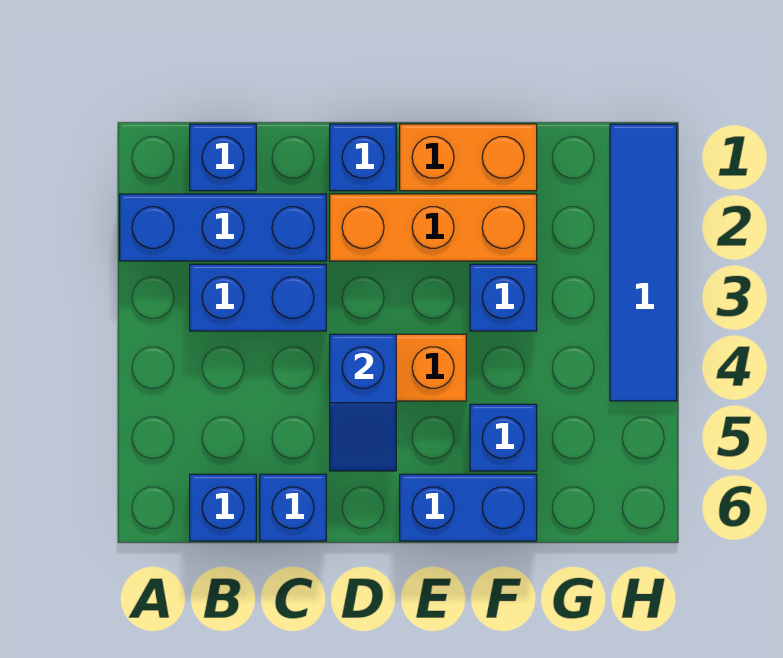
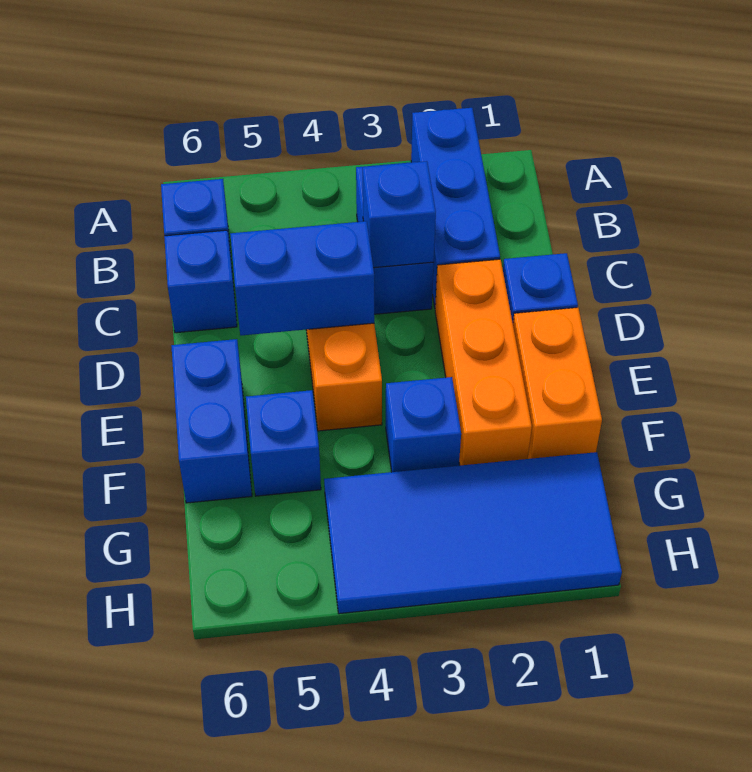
blue brick B1 level 1 -> blue brick C3 level 2
blue slope D4:D5 level 2 top 4 -> blue brick D4:D5 level 2
blue tile H1:H4 level 1 -> blue tile G1:H4 level 1

